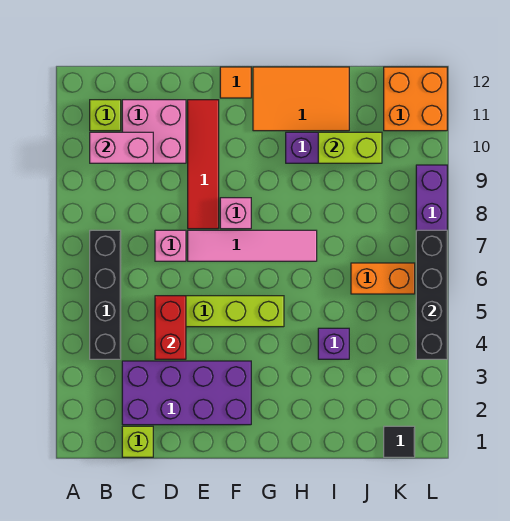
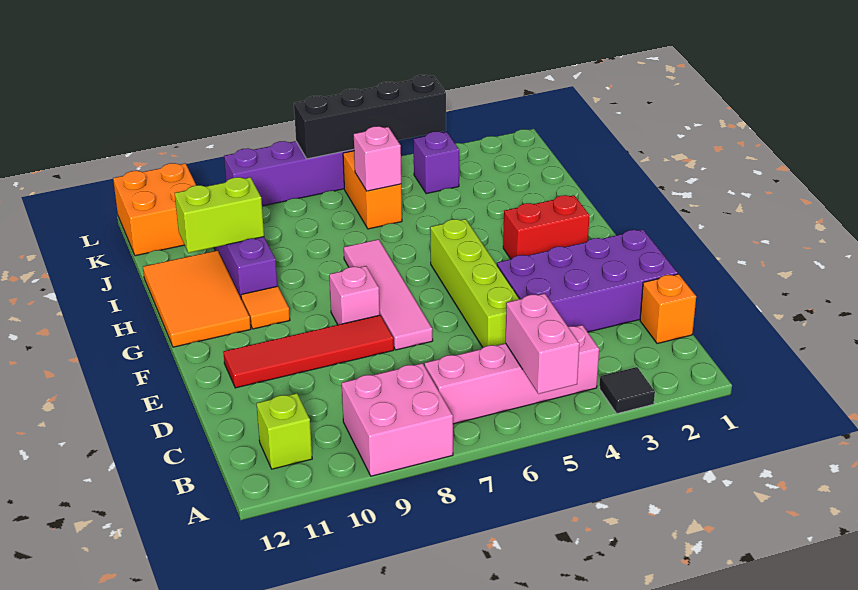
black brick B4:B7 level 1 -> pink brick B4:B7 level 1
pink brick B10:C10 level 2 -> pink brick A5:B5 level 2
lime brick C1 level 1 -> orange brick C1 level 1
purple brick C2:F3 level 1 -> purple brick D1:E4 level 1
pink brick C10:D11 level 1 -> pink brick A8:B9 level 1
red brick D4:D5 level 2 -> red brick G2:G3 level 1
pink brick D7 level 1 -> pink brick J6 level 2
orange tile F12 level 1 -> orange tile G10 level 1
purple brick I4 level 1 -> purple brick K4 level 1
lime brick I10:J10 level 2 -> lime brick I10:I11 level 2
black tile K1 level 1 -> black tile A3 level 1

